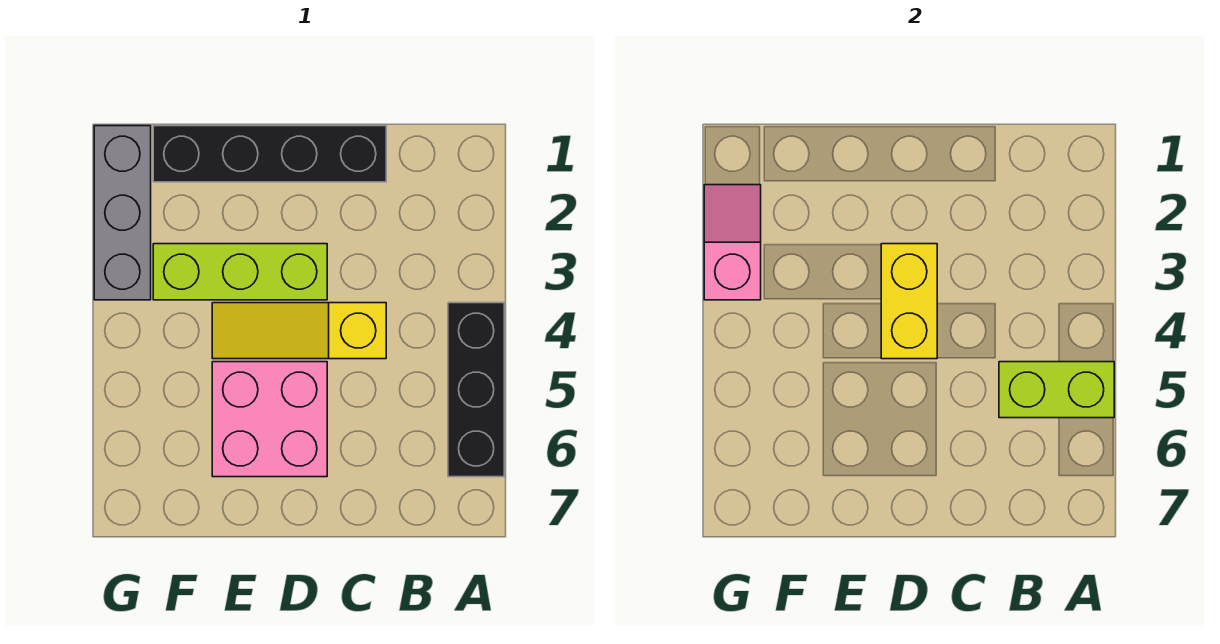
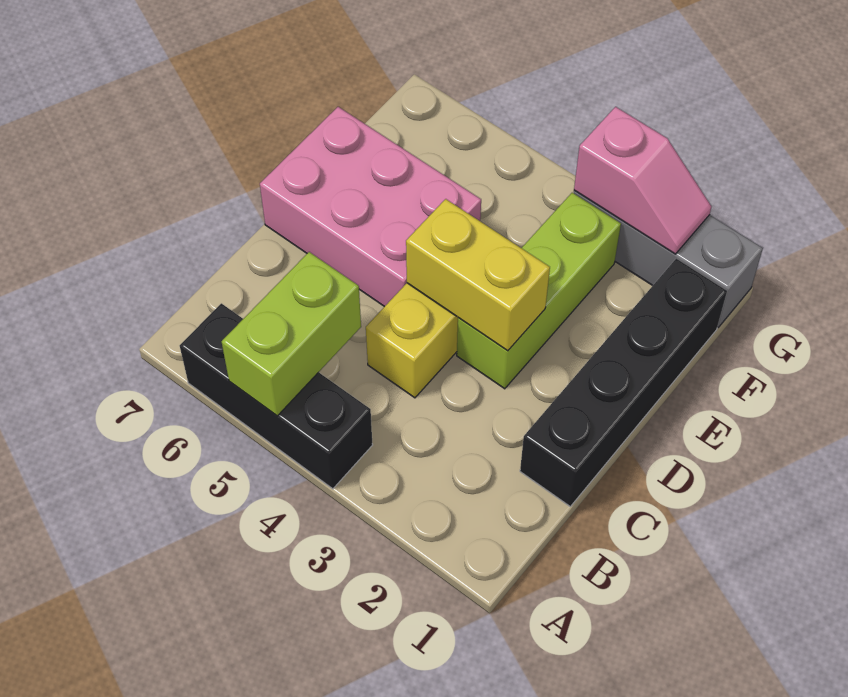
pink brick D5:E6 level 1 -> pink brick D5:E7 level 1

